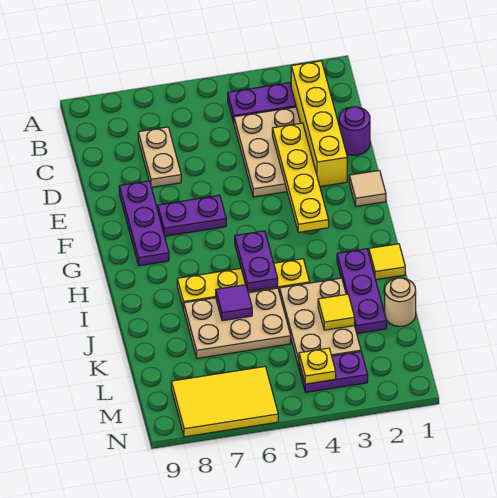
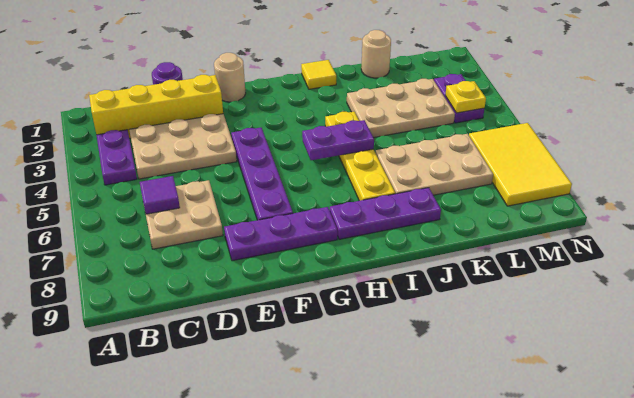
tan plate C7:D7 level 1 -> tan plate C6:D7 level 1
yellow plate D3:G3 level 2 -> none
tan tile F1 level 1 -> tan round brick F1 level 1
purple plate F6:F7 level 1 -> purple plate F4:F7 level 1
purple plate I2:K2 level 1 -> purple plate H8:J8 level 1
tan plate J5:K7 level 1 -> tan plate J6:L7 level 1
purple tile J6 level 2 -> purple tile C6 level 2
yellow tile K3 level 2 -> none

